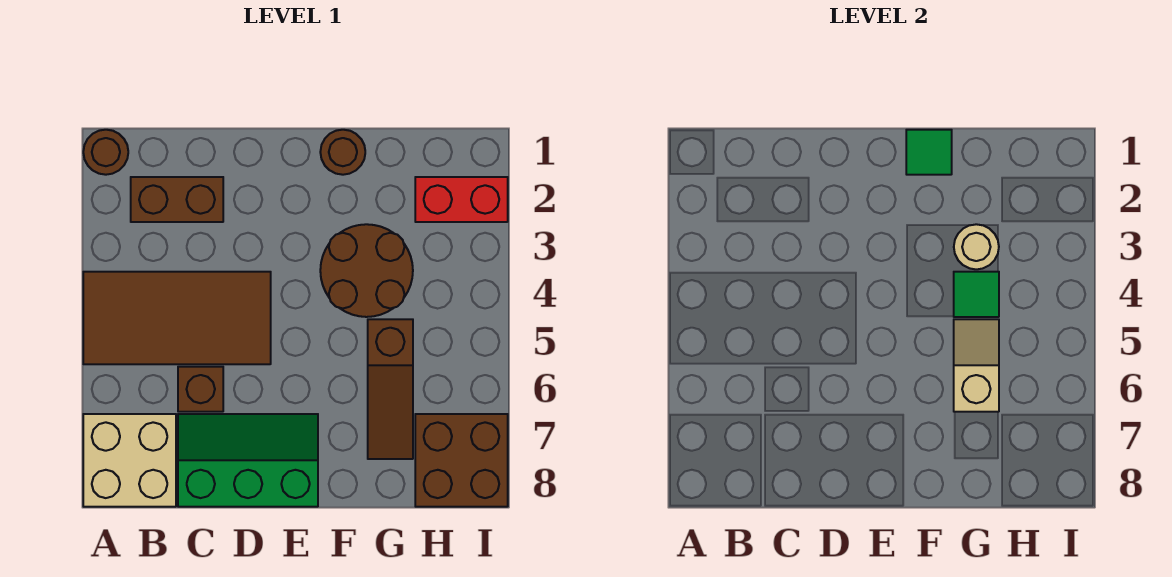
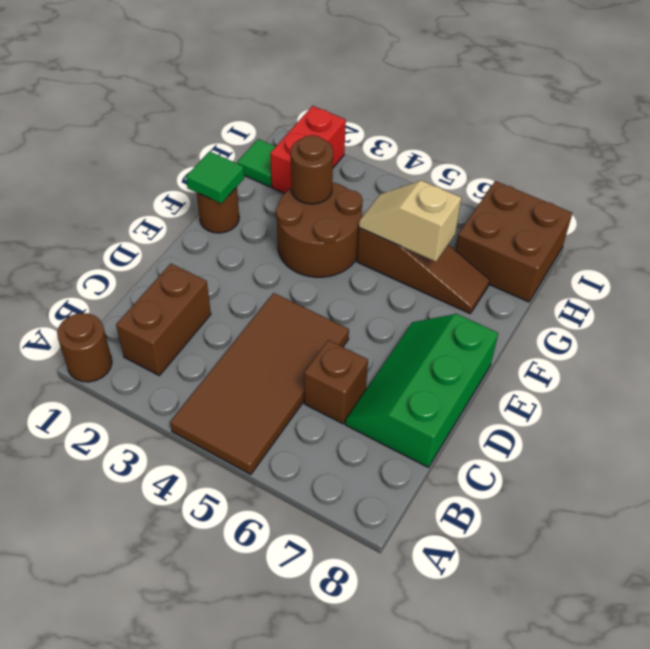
tan brick A7:B8 level 1 -> none
tan round brick G3 level 2 -> brown round brick G3 level 2
green tile G4 level 2 -> green tile H1 level 1

